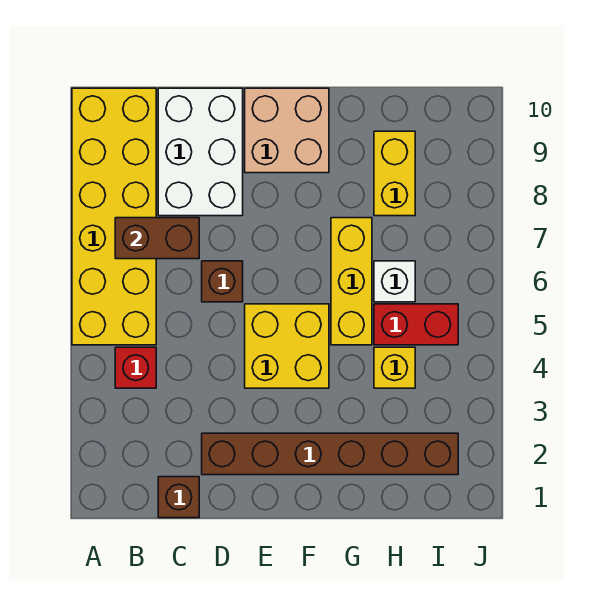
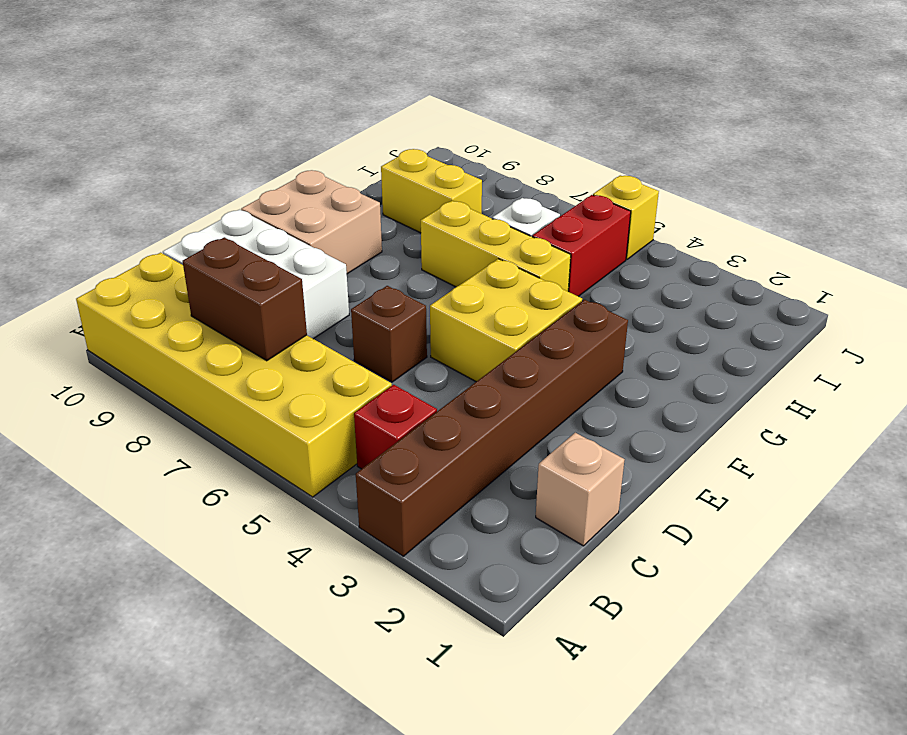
brown brick B7:C7 level 2 -> brown brick B7:B8 level 2
brown brick C1 level 1 -> tan brick C1 level 1
brown brick D2:I2 level 1 -> brown brick A3:F3 level 1
yellow brick H4 level 1 -> yellow brick J5 level 1

